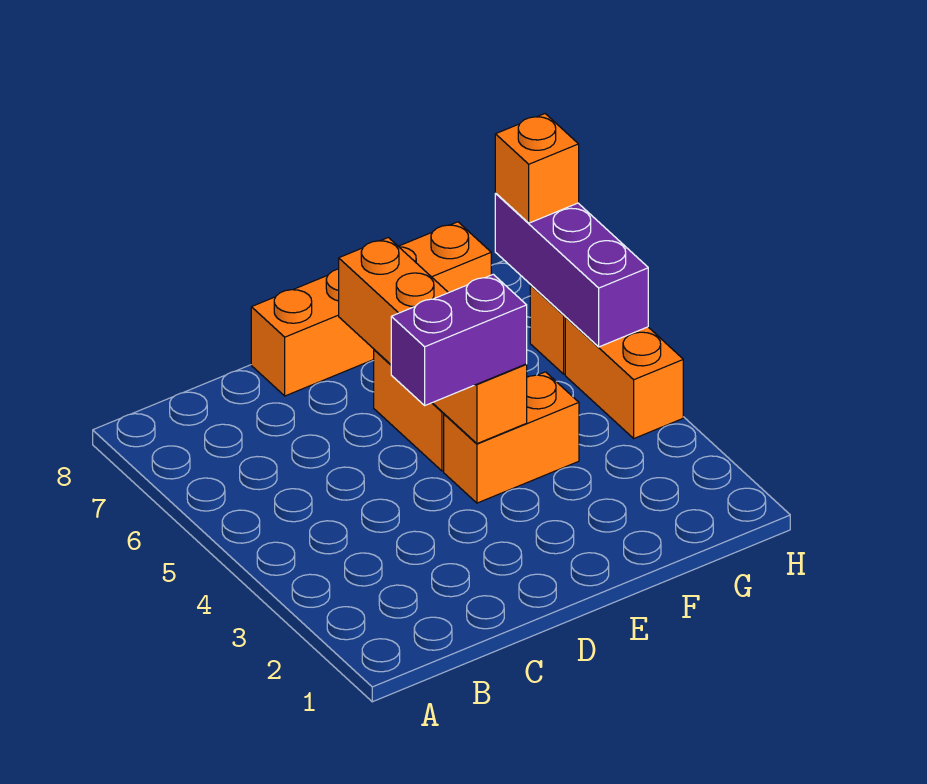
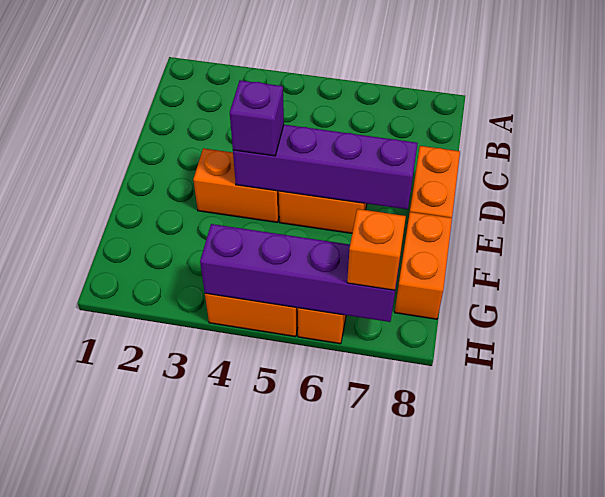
purple brick D4:E4 level 3 -> purple brick E4 level 3
orange brick E4:F4 level 1 -> orange brick E3:E4 level 1
orange brick E4:E7 level 2 -> purple brick E4:E7 level 2
purple brick H5:H7 level 2 -> purple brick H4:H7 level 2

